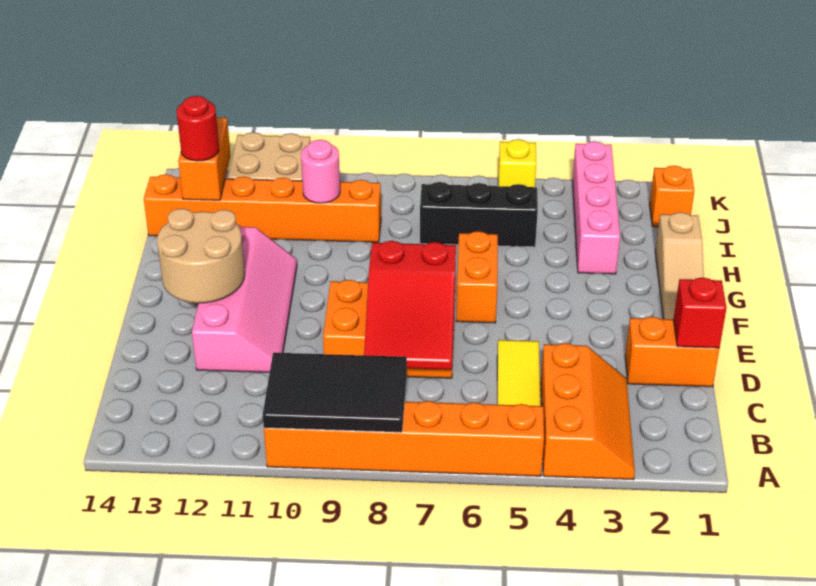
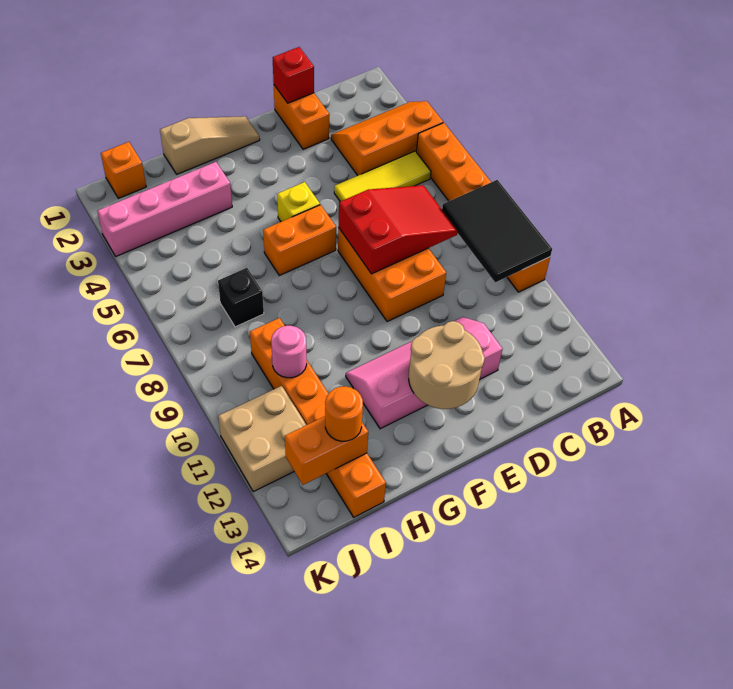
black brick I5:I7 level 1 -> black brick I7 level 1
red round brick I13 level 3 -> orange round brick I13 level 3
yellow brick K5 level 1 -> yellow brick F5 level 1

